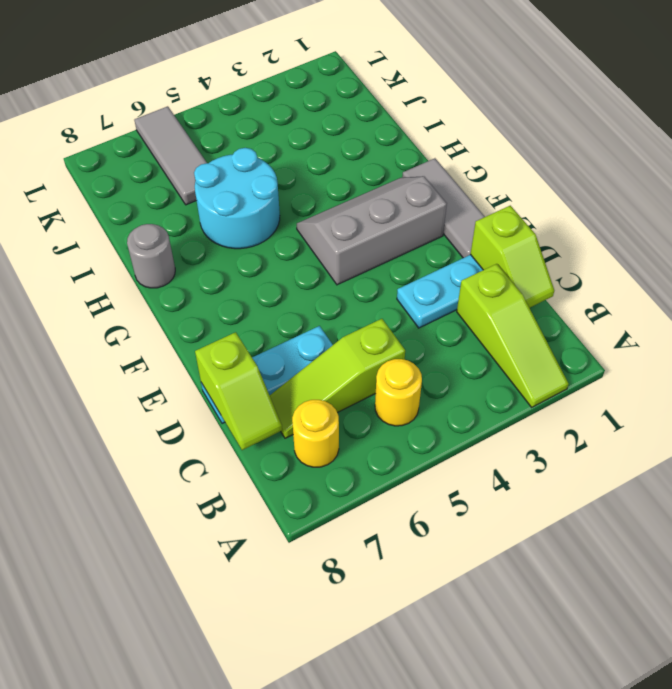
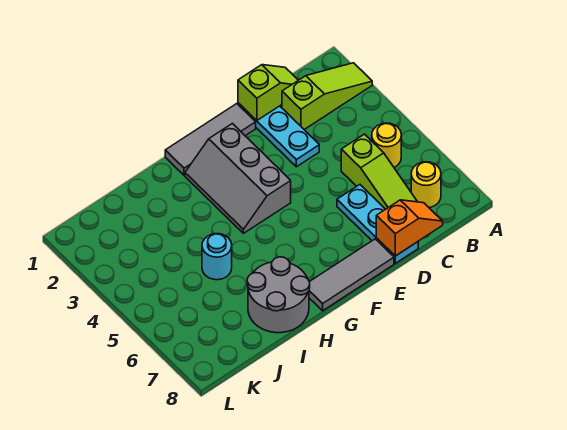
lime slope C8:D8 level 2 top D -> orange slope C8:D8 level 2 top D
cyan round brick H5:I6 level 1 -> cyan round brick I5 level 1
grey round brick H8 level 1 -> grey round brick H7:I8 level 1
grey tile J6:L6 level 1 -> grey tile E8:G8 level 1

